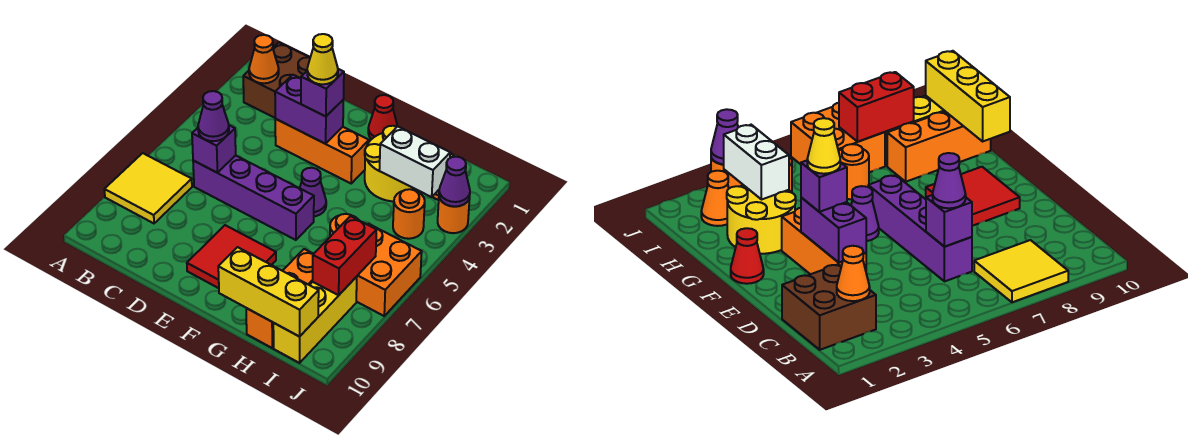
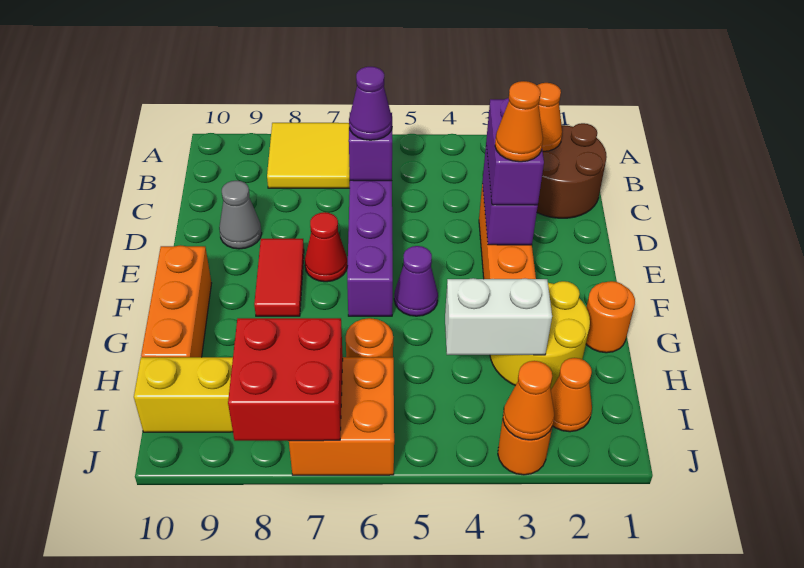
brown brick B1:C2 level 1 -> brown round brick B1:C2 level 1
none -> grey cone D9 level 1
purple brick E3 level 3 -> purple brick D3:E3 level 3
yellow cone E3 level 4 -> orange cone E3 level 4
red tile E8:F9 level 1 -> red tile E8:F8 level 1
red cone F1 level 1 -> red cone E7 level 1
yellow brick G10:I10 level 2 -> none
white brick H3:I3 level 2 -> white brick H3:H4 level 2
orange brick H8:H10 level 1 -> orange brick F10:H10 level 1
orange round brick I4 level 1 -> orange round brick G1 level 1
red brick I7:I8 level 2 -> red brick I7:J8 level 2
purple cone J3 level 2 -> orange cone J3 level 2

